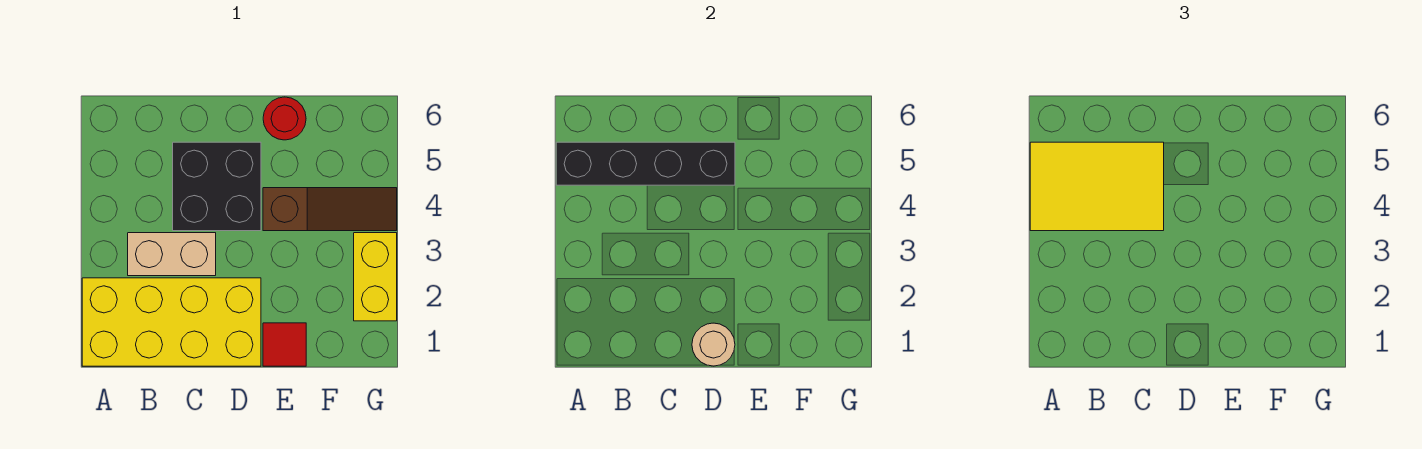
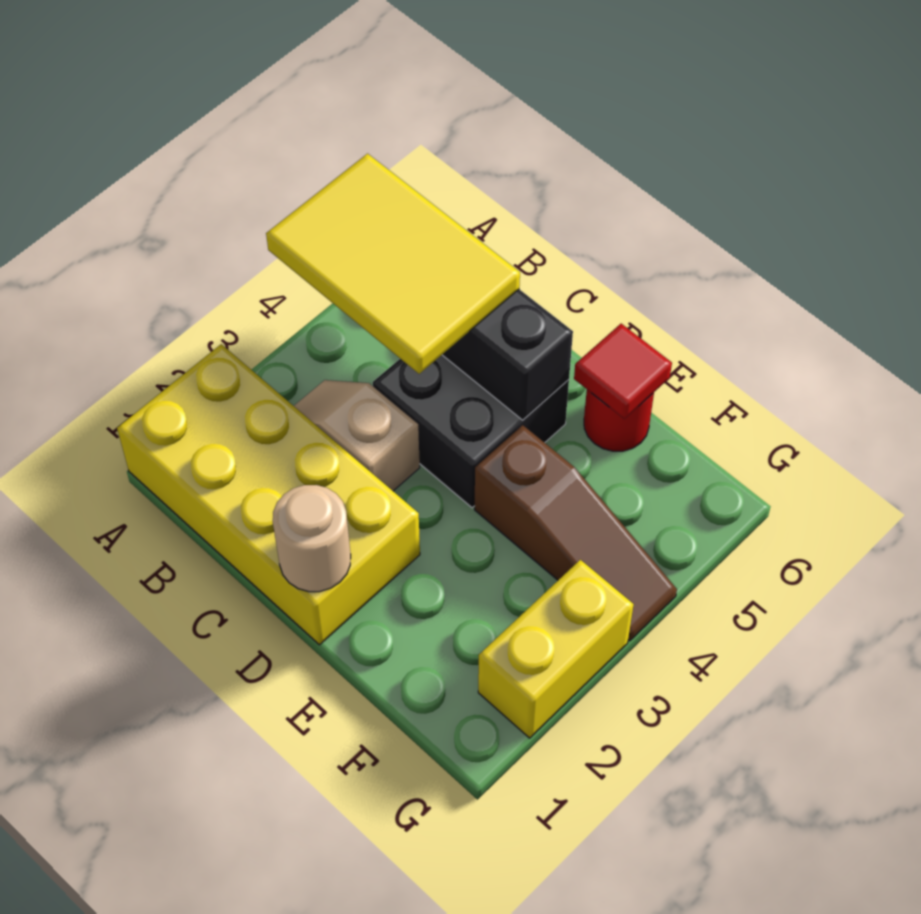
tan brick B3:C3 level 1 -> tan slope B3:C3 level 1 top C
red tile E1 level 1 -> red tile E6 level 2

